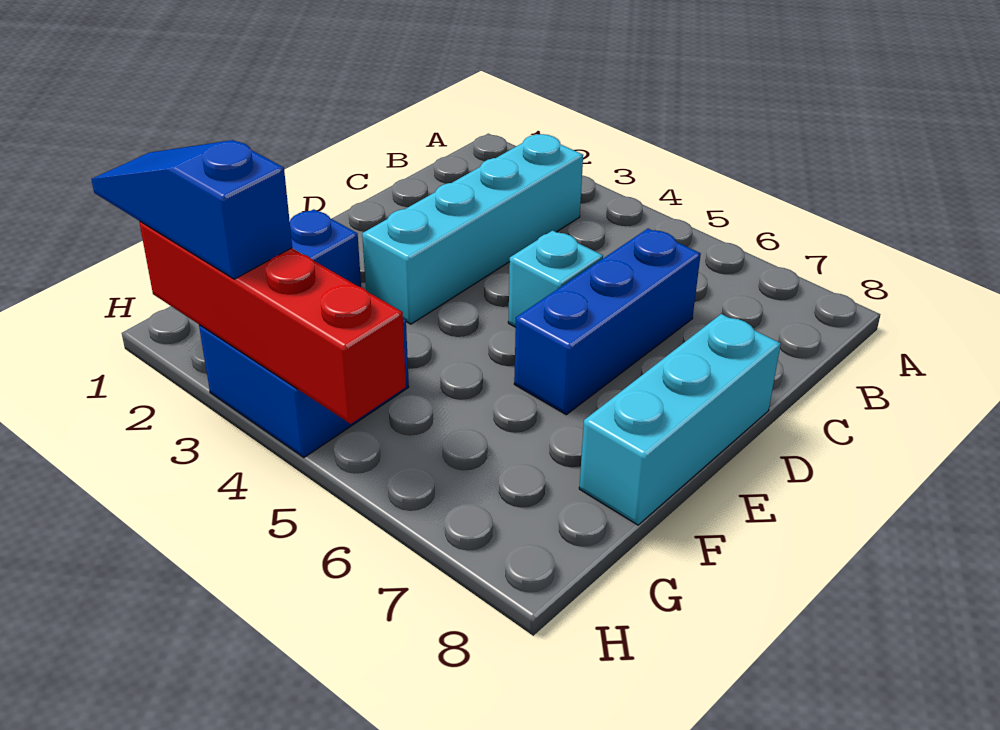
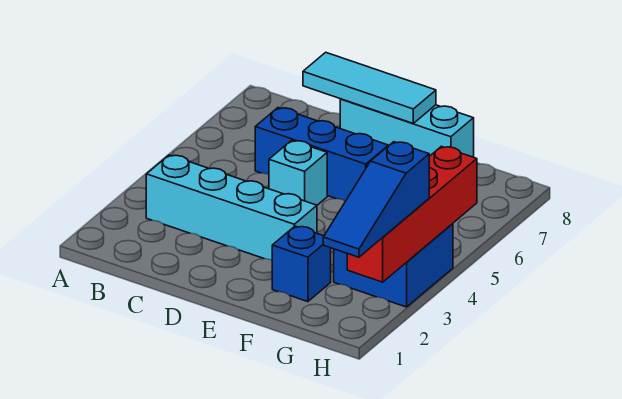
none -> cyan tile C8:E8 level 2

